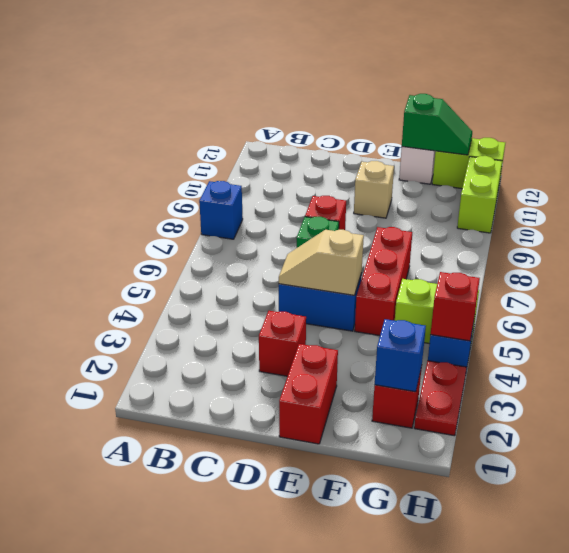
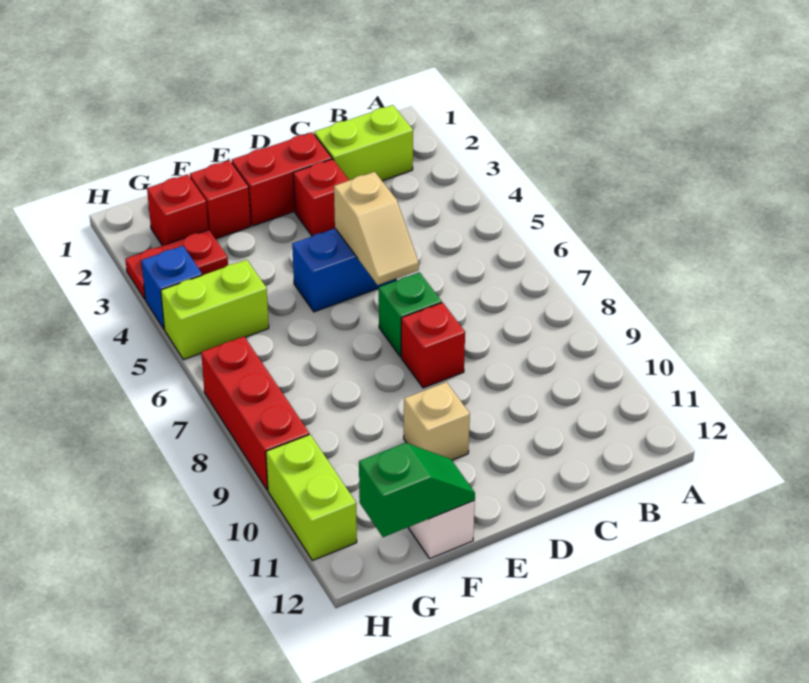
blue brick A8 level 1 -> none
tan slope D5:E5 level 2 top E -> tan slope D5:D6 level 2 top 5
red brick E1:E2 level 1 -> red brick D2:E2 level 1
red brick F5:F7 level 1 -> red brick H7:H9 level 1
green slope F12:G12 level 2 top F -> green slope F12:G12 level 2 top G
blue brick G2 level 2 -> none
lime brick G12:H12 level 1 -> lime brick B2:C2 level 1
red plate H2:H3 level 1 -> red plate G3:H3 level 1
red brick H4 level 2 -> red brick F2 level 1

